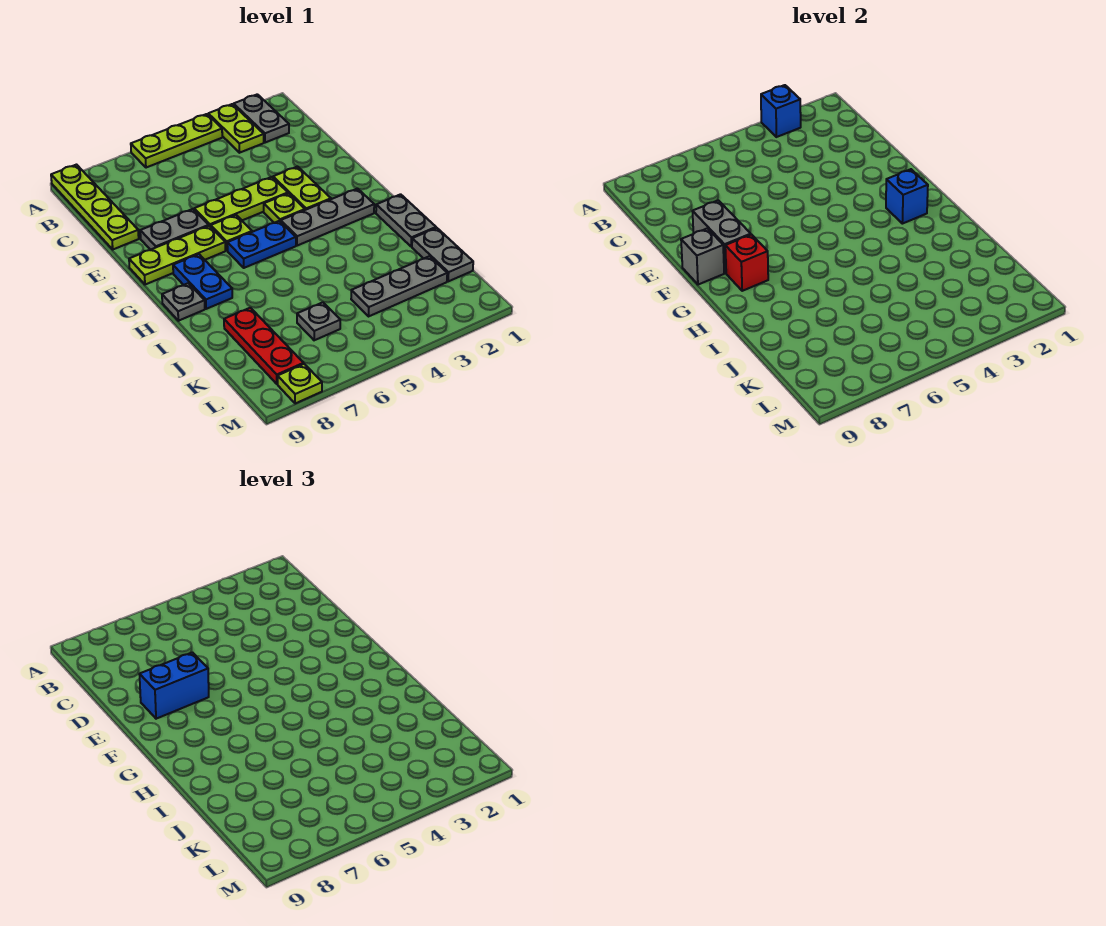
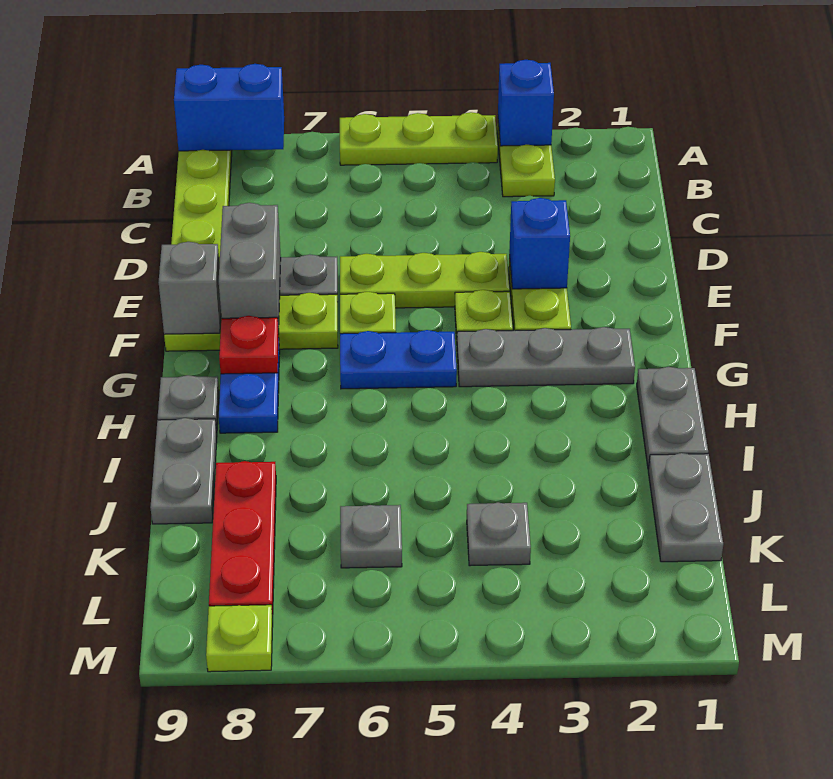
grey plate A2:B2 level 1 -> grey plate I9:J9 level 1
blue brick E7:E8 level 3 -> blue brick A8:A9 level 2
blue brick G2 level 2 -> blue brick E3 level 2
red brick G8 level 2 -> red plate G8 level 2
grey plate K2:K4 level 1 -> grey plate K4 level 1

